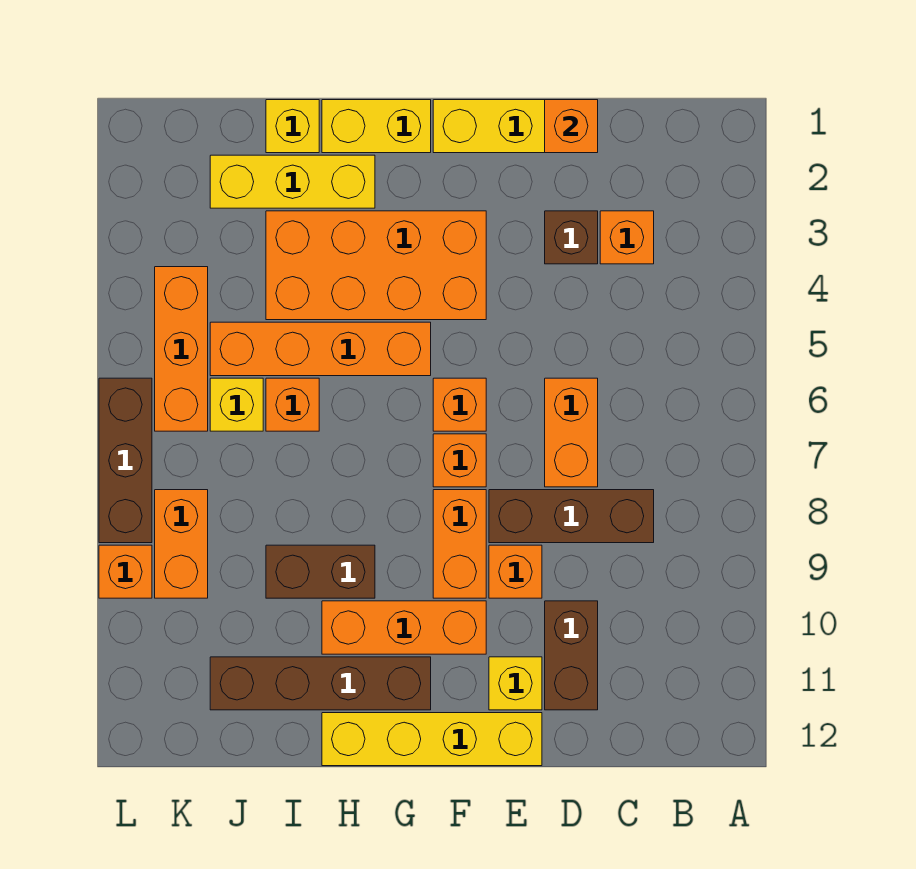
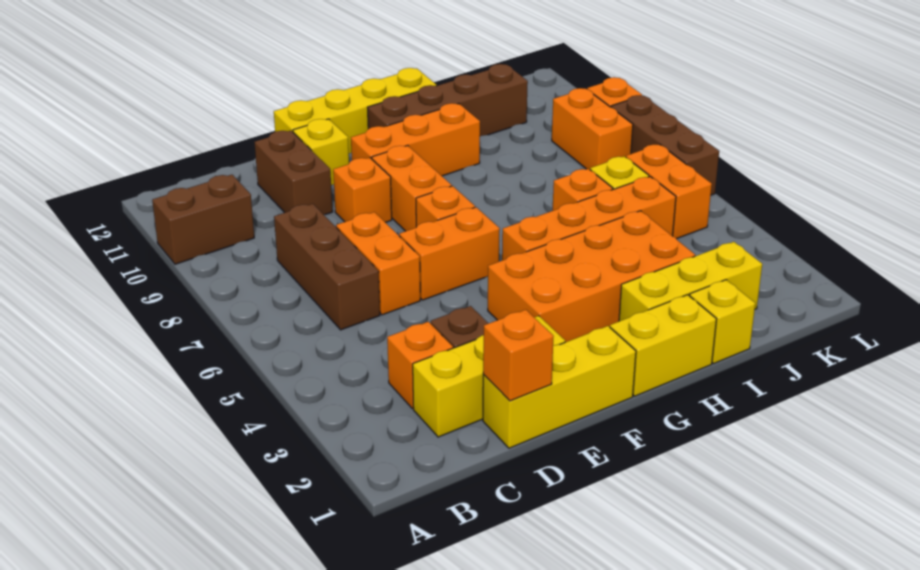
none -> yellow brick C2:E2 level 1
brown brick C8:E8 level 1 -> brown brick C6:C8 level 1
orange brick F6 level 1 -> orange brick E6:F6 level 1
brown brick H9:I9 level 1 -> brown brick A10:B10 level 1
orange brick K4:K6 level 1 -> orange brick K5:K6 level 1

